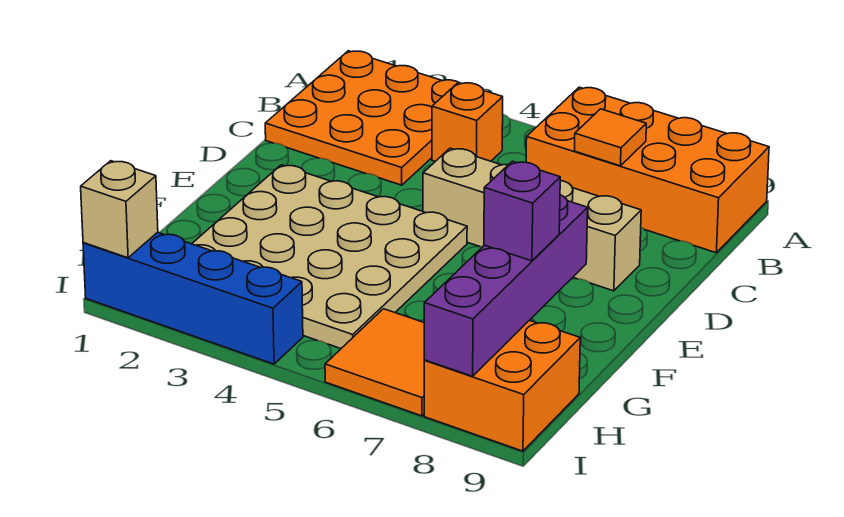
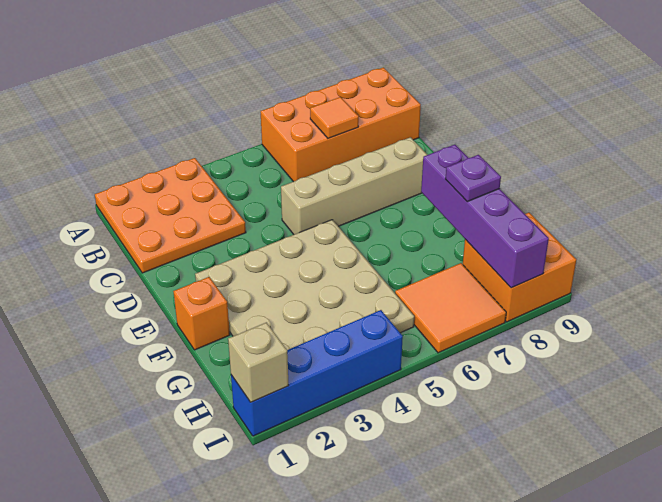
orange brick B4 level 1 -> orange brick F1 level 1
purple brick G8 level 3 -> purple plate G8 level 3

